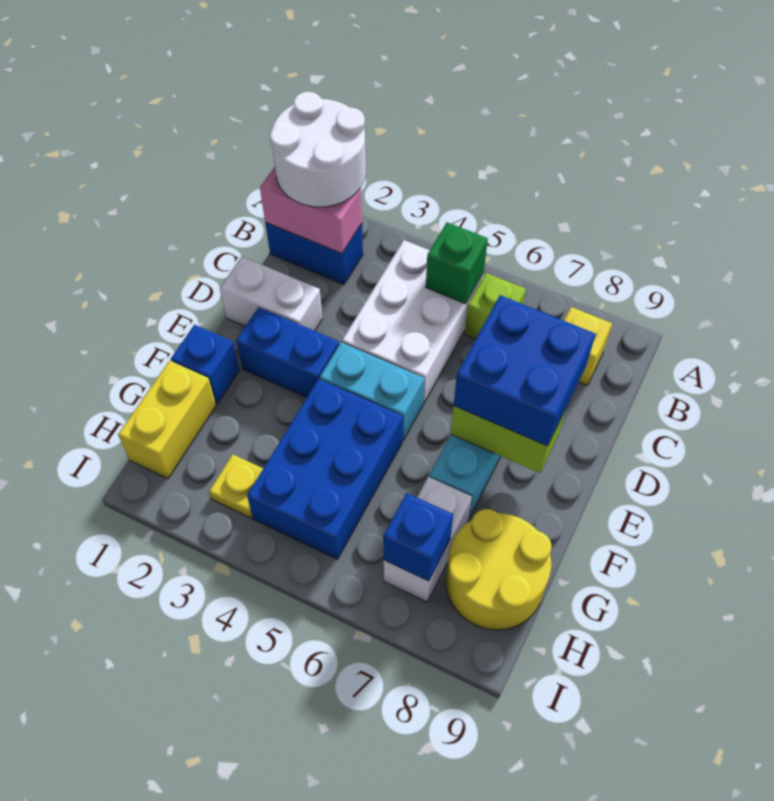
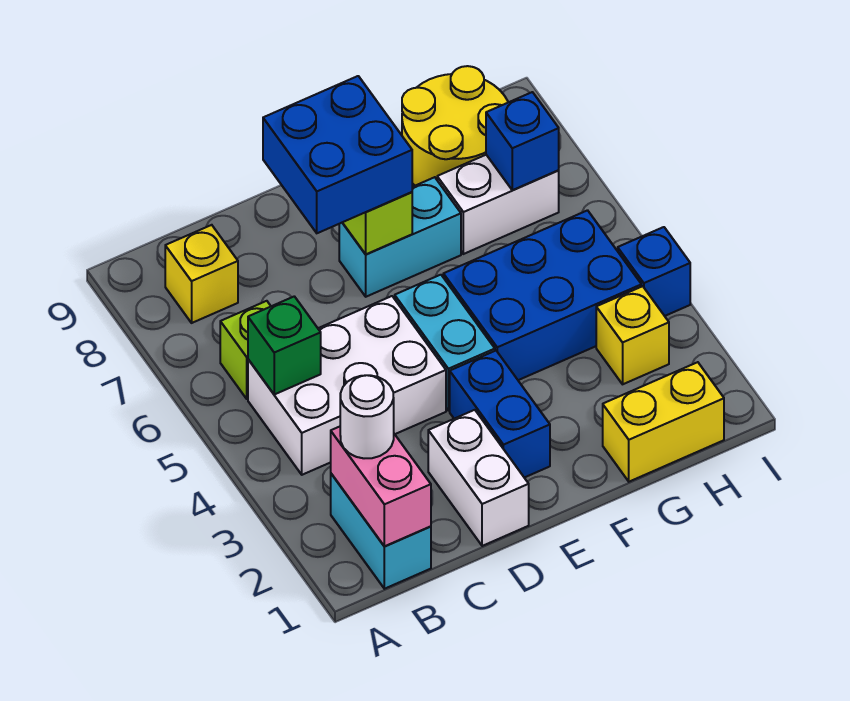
white round brick A1:B2 level 3 -> white round brick B2 level 3
blue brick B1:B2 level 1 -> cyan brick B1:B2 level 1
blue brick F1 level 1 -> blue brick I4 level 1
yellow plate H3 level 1 -> yellow brick H3 level 1

